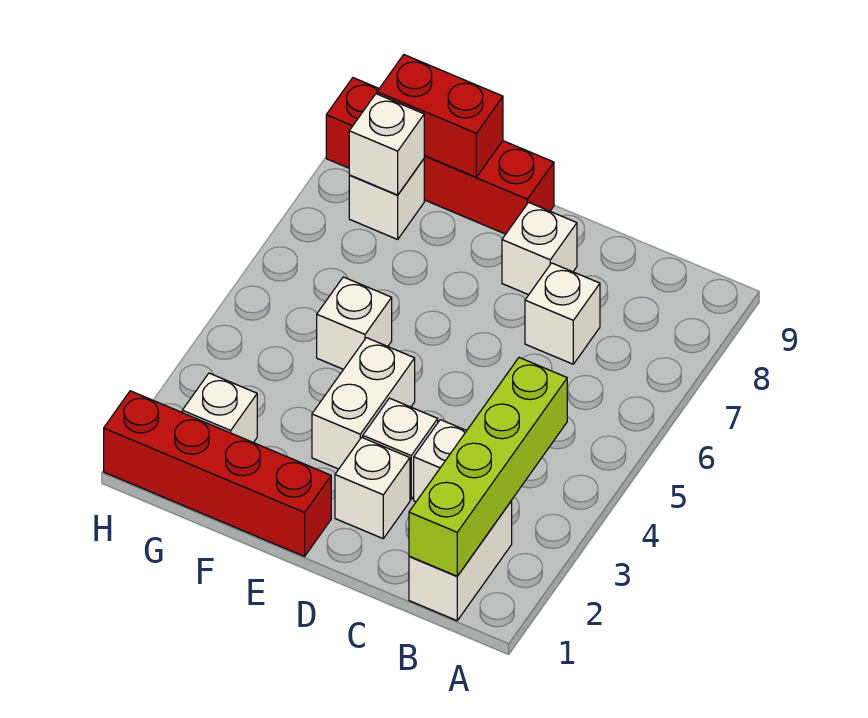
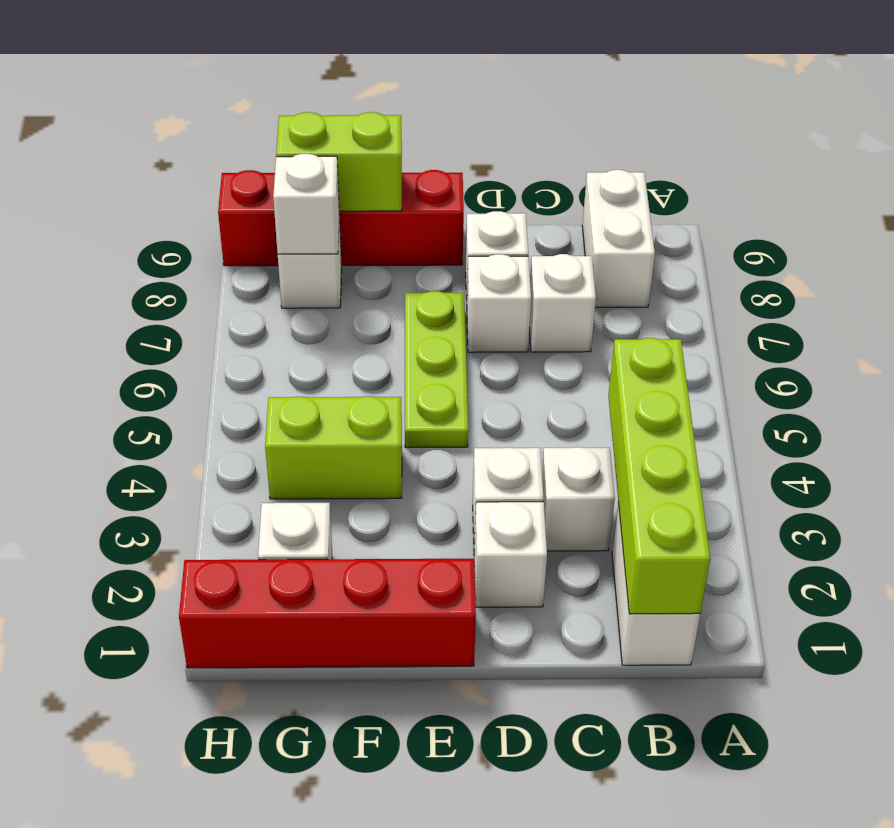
white brick E3:E4 level 1 -> white brick B8:B9 level 1
none -> lime plate E5:E7 level 1
none -> lime brick F4:G4 level 1
white brick F5 level 1 -> white brick D7 level 1
red brick F9:G9 level 2 -> lime brick F9:G9 level 2

